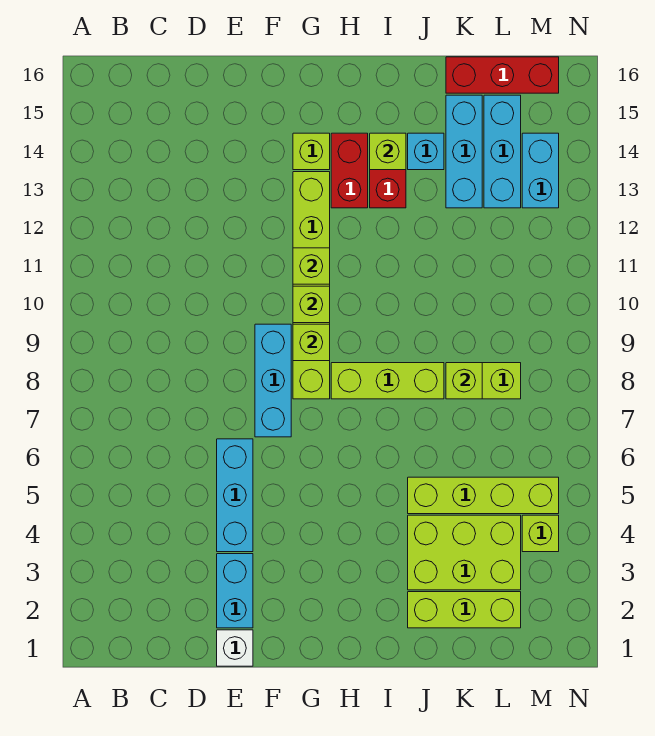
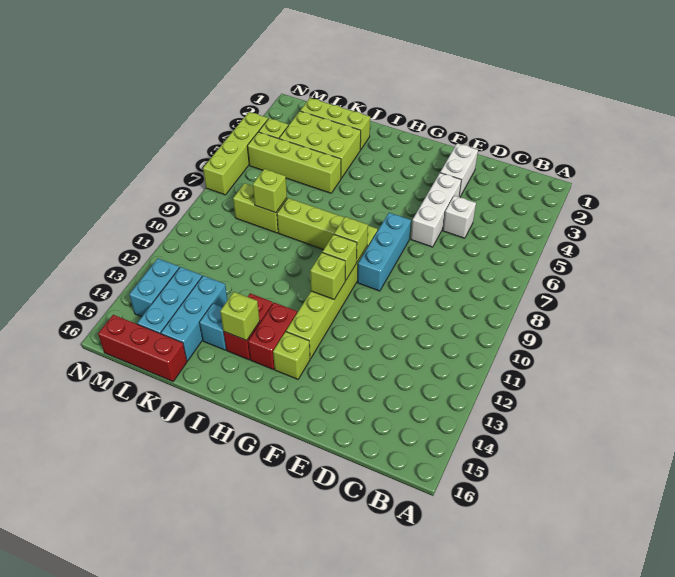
white brick E1 level 1 -> white brick D5 level 1
cyan brick E2:E3 level 1 -> white brick E2:E3 level 1
cyan brick E4:E6 level 1 -> white brick E4:E6 level 1
none -> lime brick N4:N7 level 1

